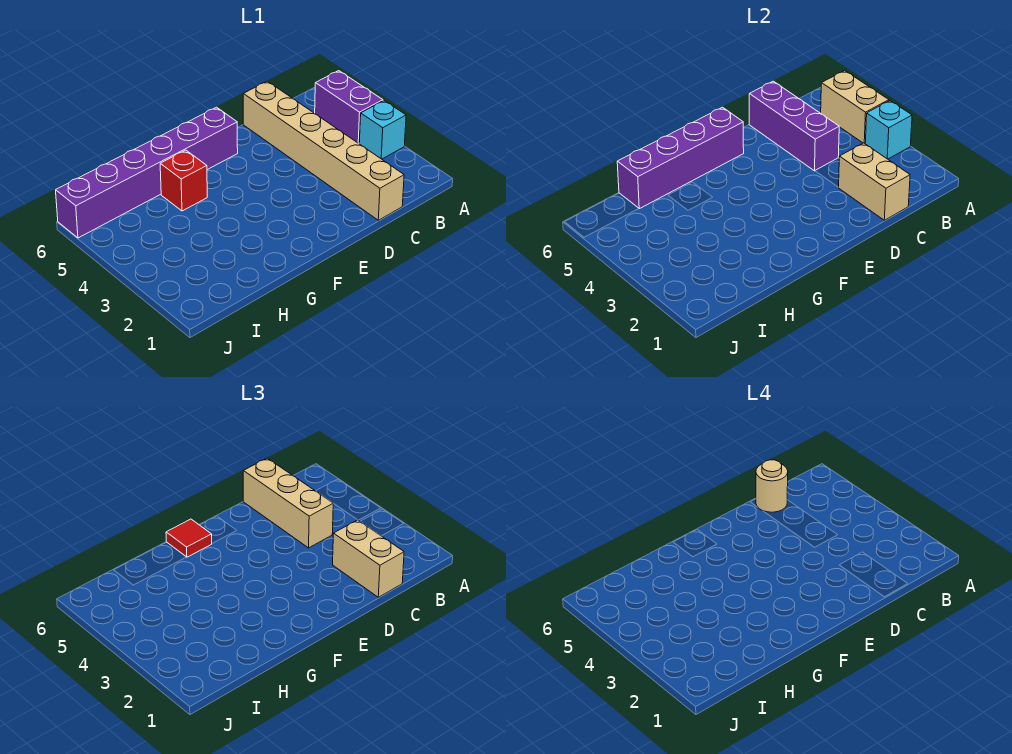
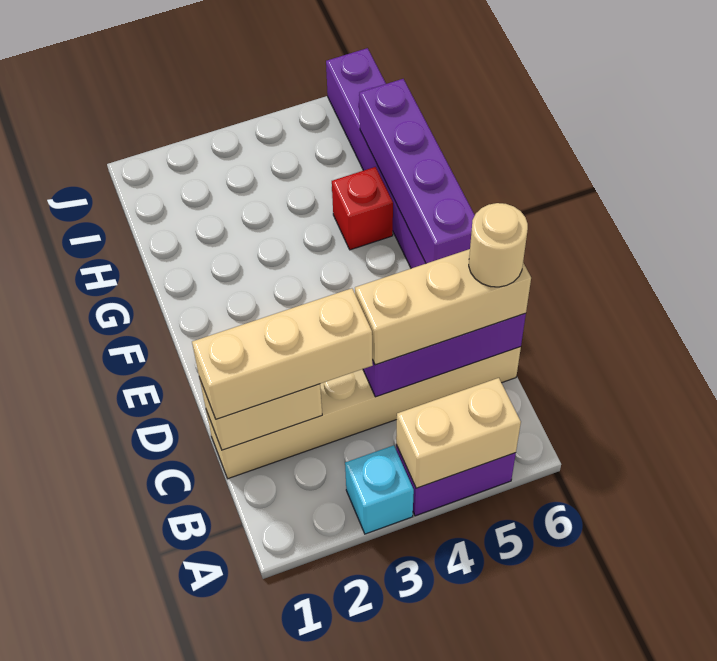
cyan brick A3 level 2 -> none
tan brick C1:C2 level 3 -> tan brick C1:C3 level 3
red tile F6 level 3 -> none

